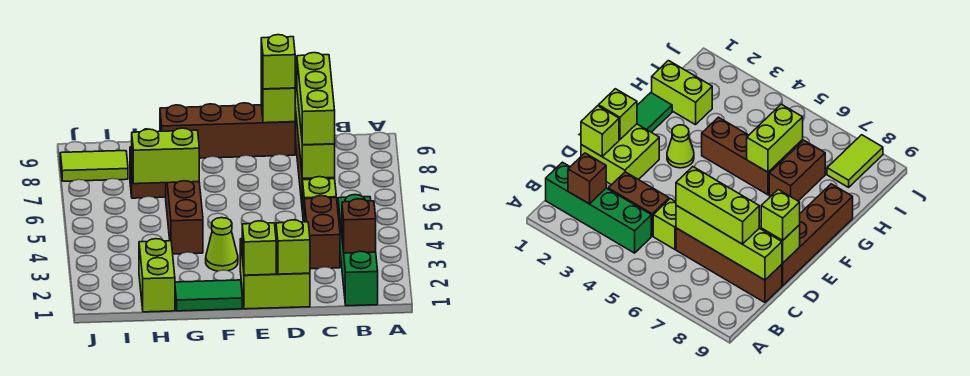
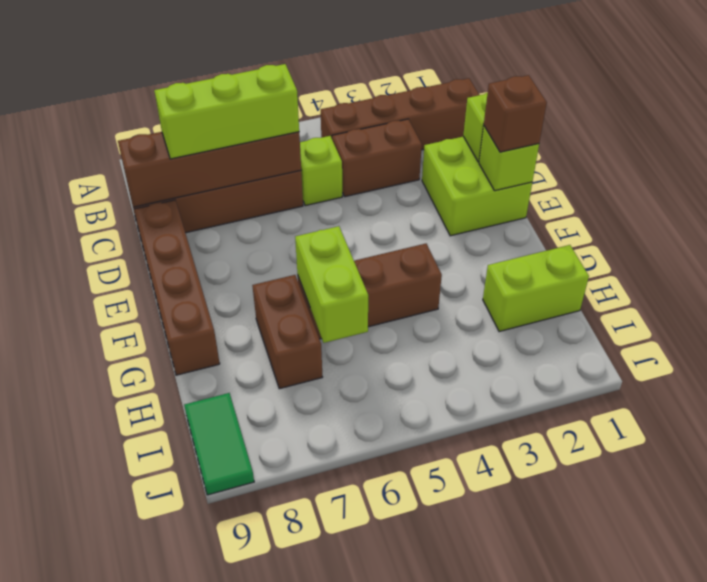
green brick B1:B4 level 1 -> brown brick B1:B4 level 1
brown brick B2 level 2 -> brown brick E1 level 3
lime brick C6:C9 level 2 -> brown brick C6:C9 level 2
lime brick D9 level 2 -> none
lime brick D9 level 3 -> none
green tile F1:G1 level 1 -> green tile I9:J9 level 1
lime cone F3 level 1 -> none
lime tile I8:J8 level 1 -> none

